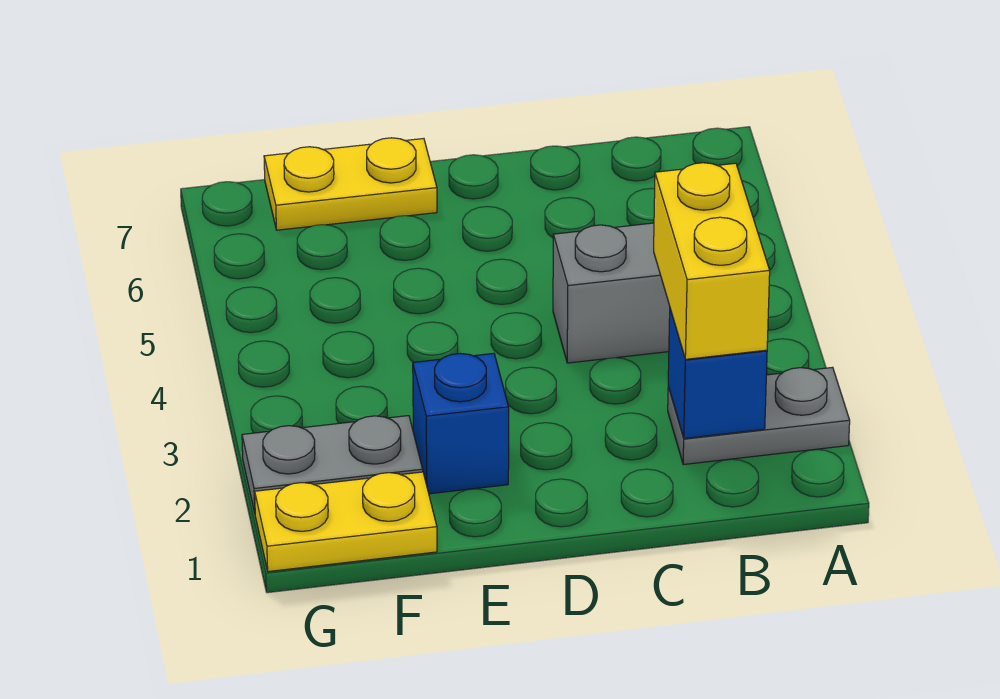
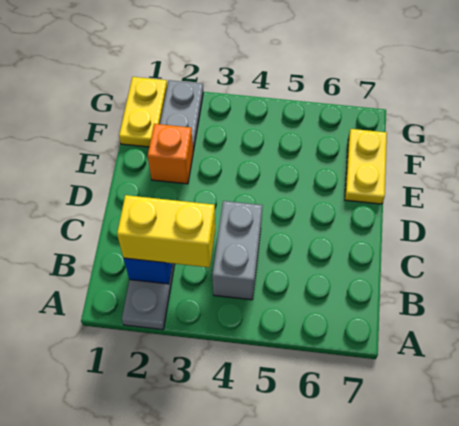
blue brick E2 level 1 -> orange brick E2 level 1

